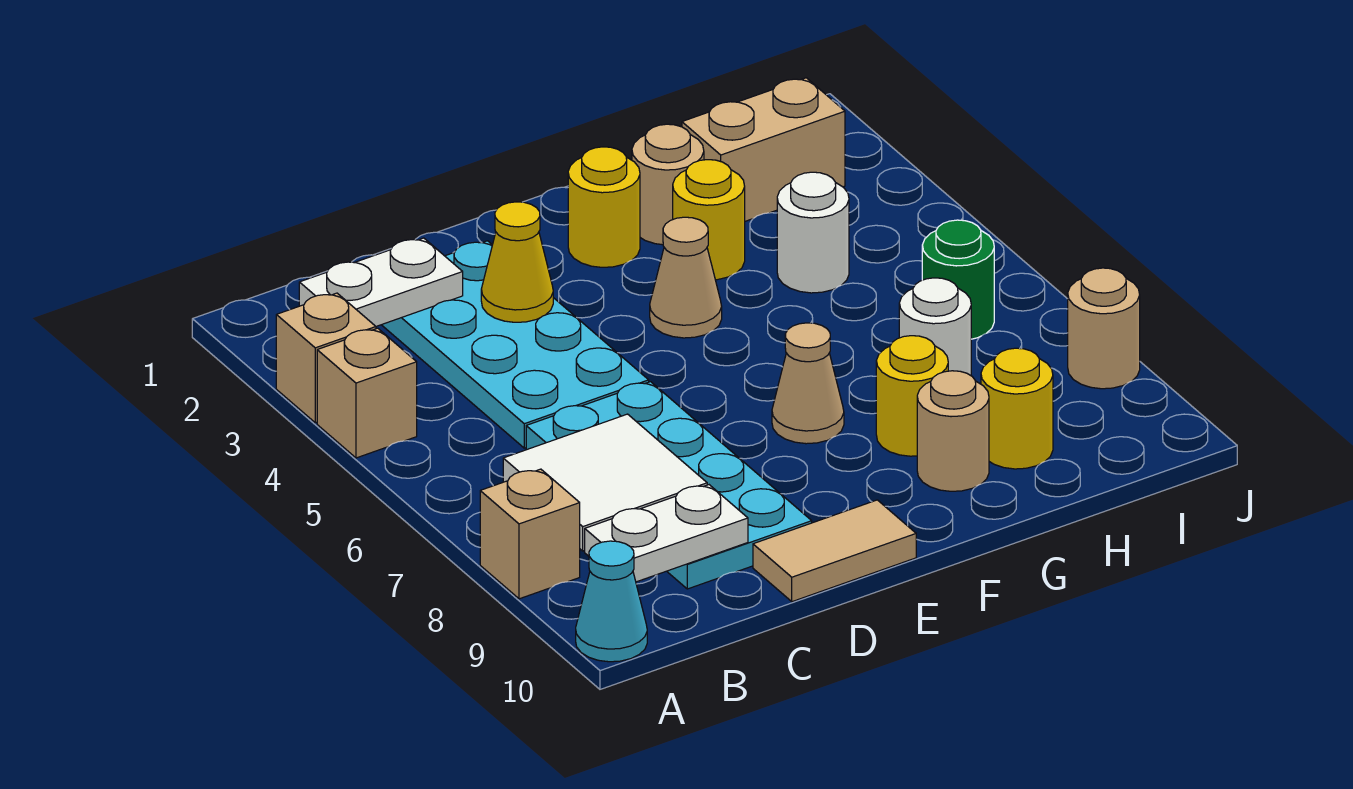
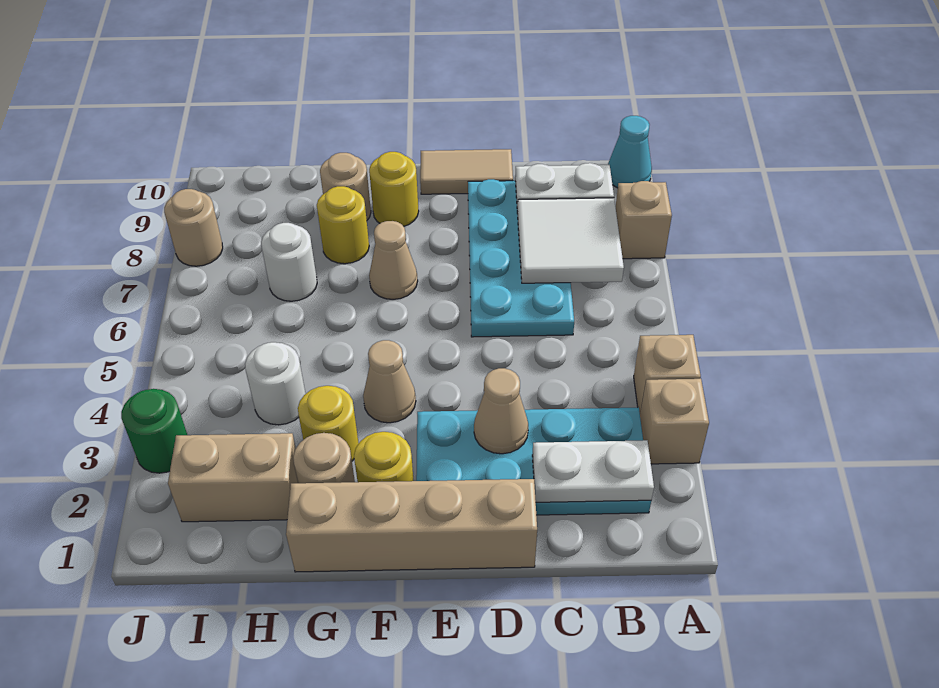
cyan plate C2:D5 level 1 -> cyan plate B2:E3 level 1
none -> tan brick D1:G1 level 1
yellow cone D3 level 2 -> tan cone D3 level 2
yellow round brick H9 level 1 -> yellow round brick F9 level 1
green round brick I6 level 1 -> green round brick J3 level 1

